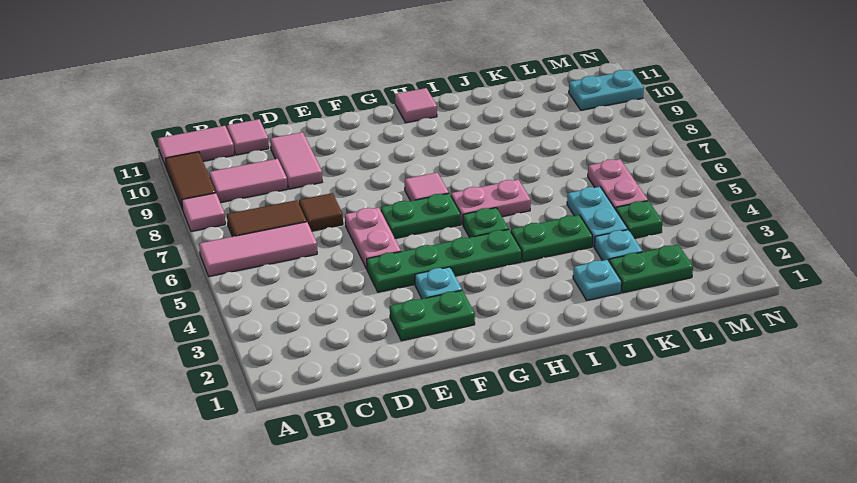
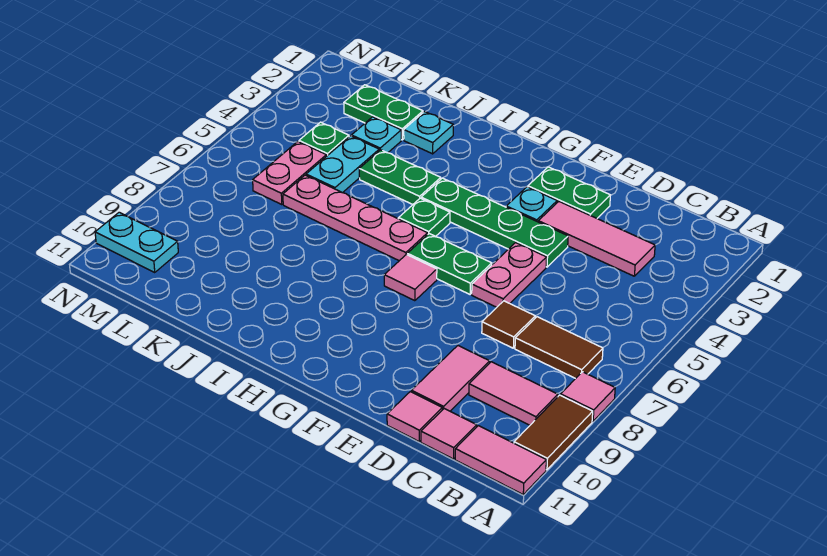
pink tile A6:C6 level 1 -> pink tile C3:E3 level 1
pink plate H6:I6 level 1 -> pink plate H6:K6 level 1
pink tile H11 level 1 -> pink tile D11 level 1

